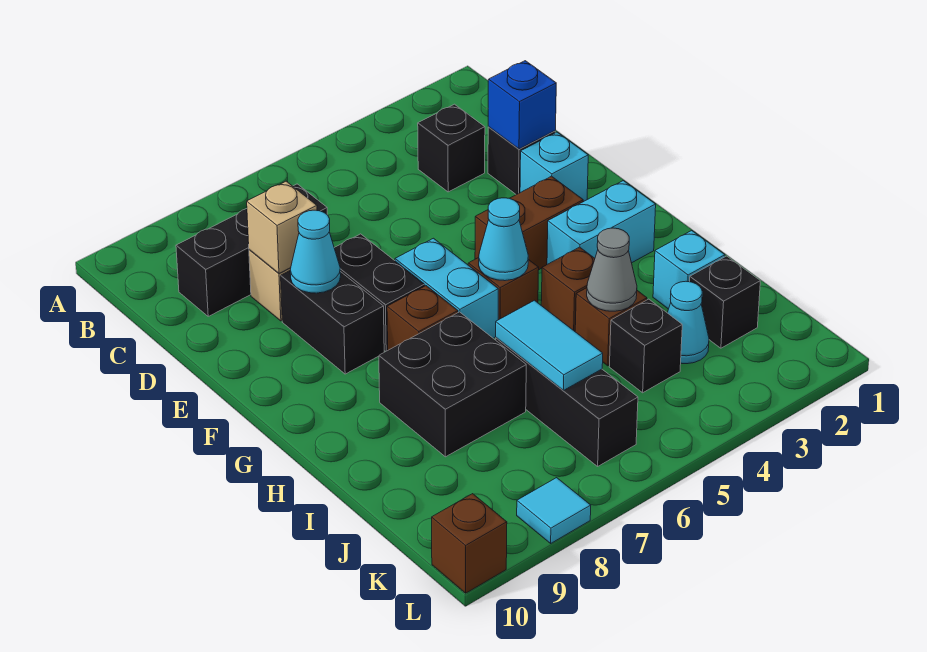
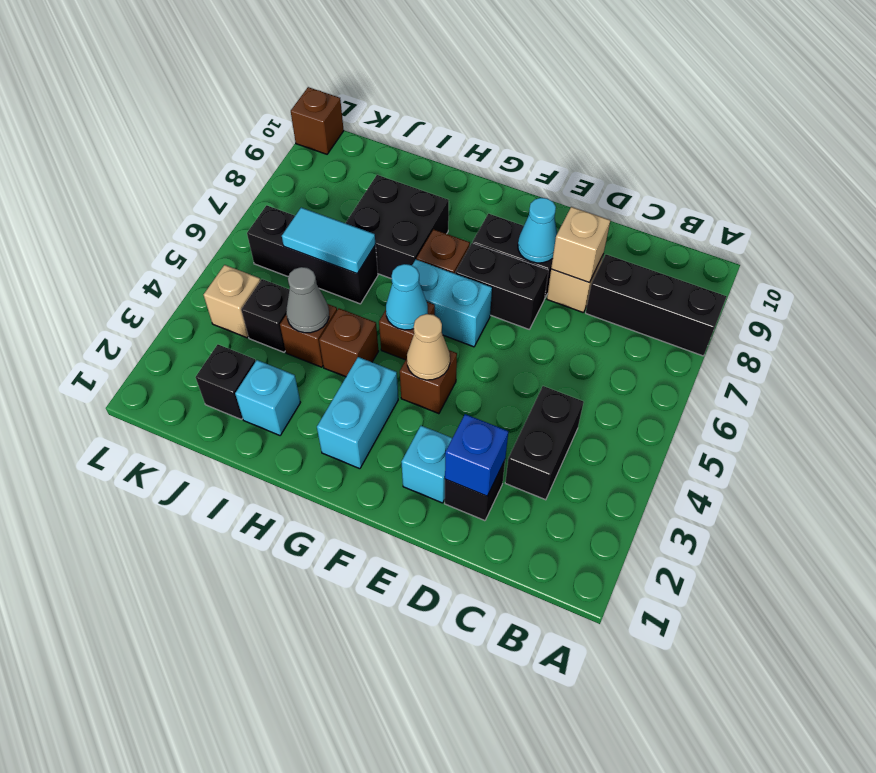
black brick C3 level 1 -> black brick C3:C4 level 1
black brick C7:C9 level 1 -> black brick A8:C8 level 1
brown brick F3:F4 level 1 -> brown brick F4 level 1
none -> tan cone F4 level 2
cyan cone J3 level 1 -> none
none -> tan brick K4 level 1
cyan tile L8 level 1 -> none

